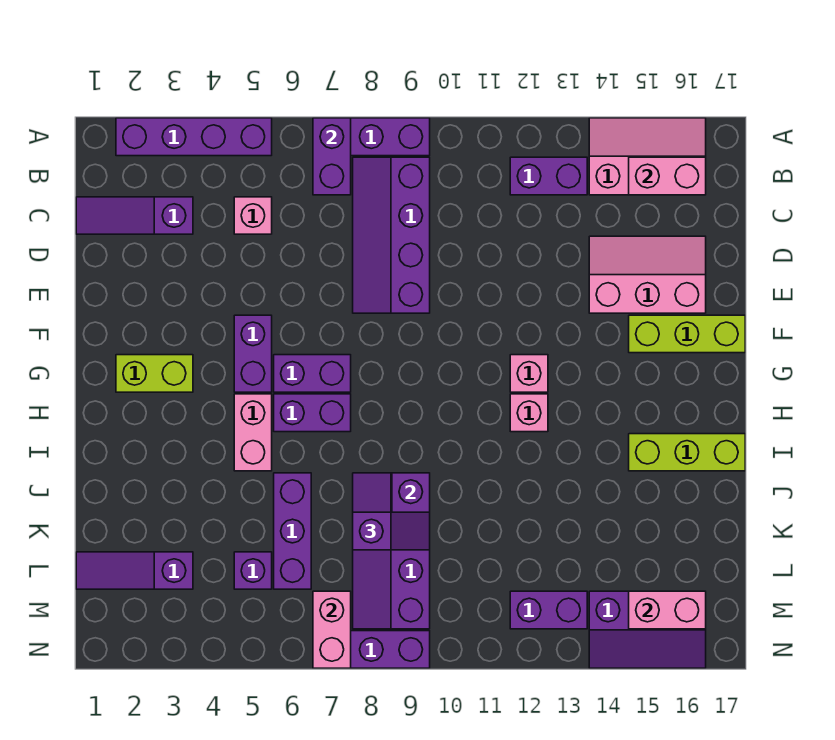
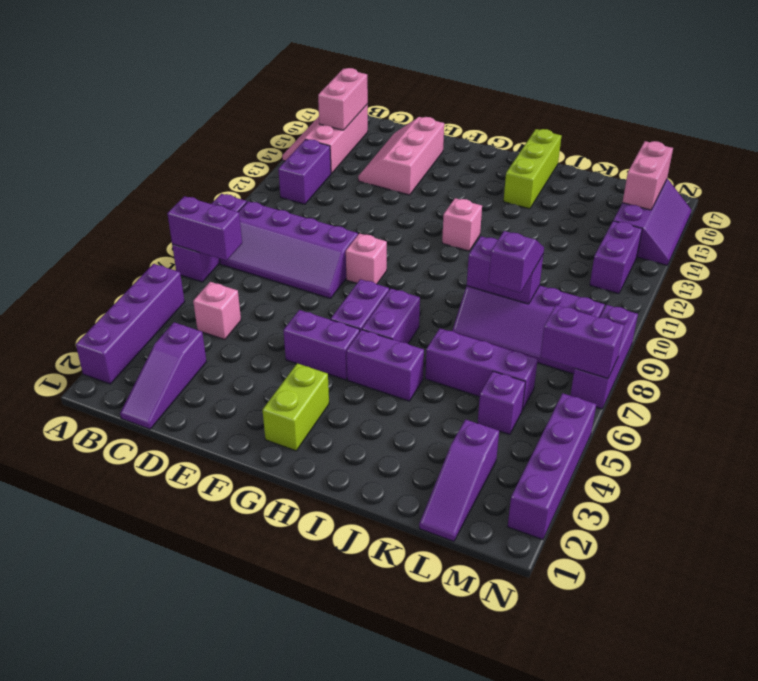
lime brick F15:F17 level 1 -> none
pink brick G12 level 1 -> pink brick F9 level 1
pink brick H5:I5 level 1 -> purple brick H5:I5 level 1
pink brick M7:N7 level 2 -> purple brick M7:N7 level 2
none -> purple brick N2:N5 level 1

